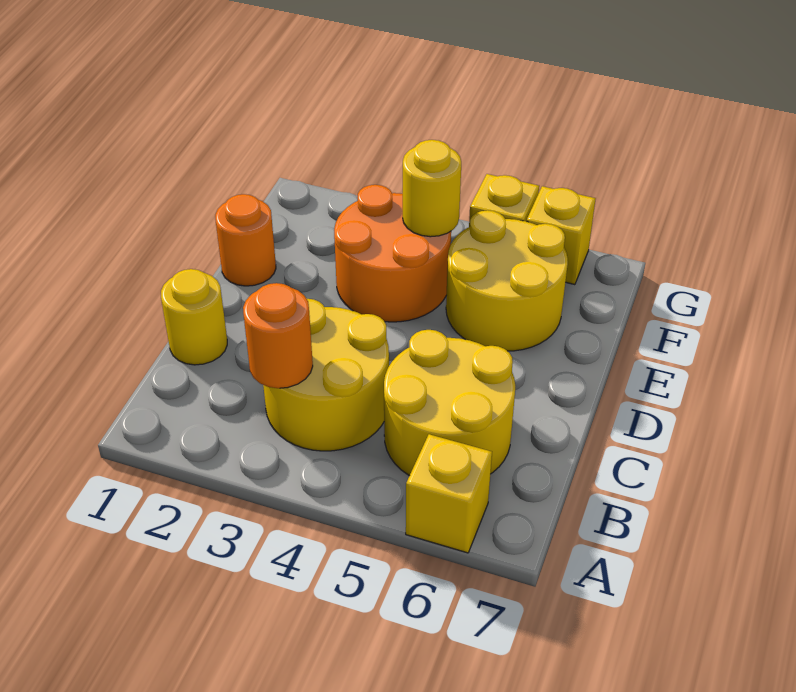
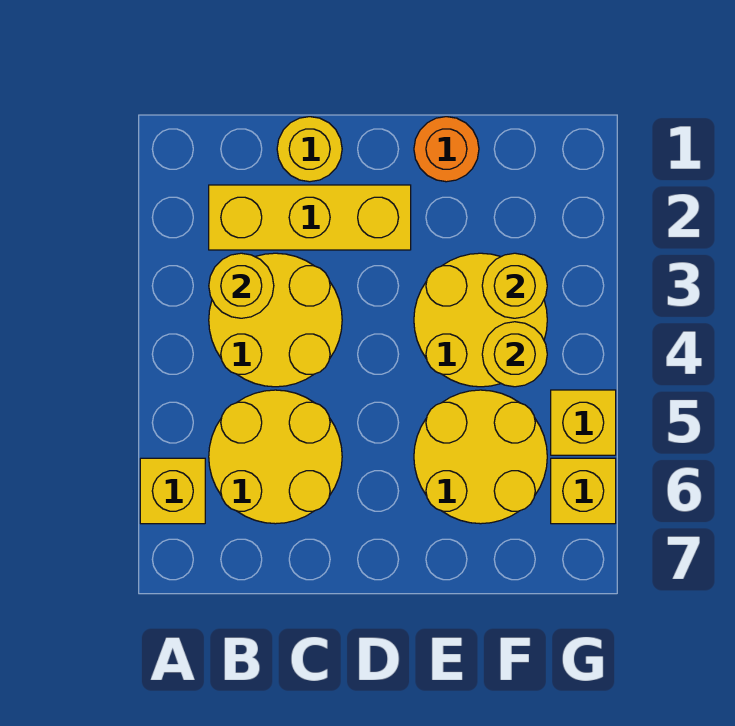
none -> yellow brick B2:D2 level 1
orange round brick B3 level 2 -> yellow round brick B3 level 2
orange round brick E3:F4 level 1 -> yellow round brick E3:F4 level 1
none -> yellow round brick F3 level 2

